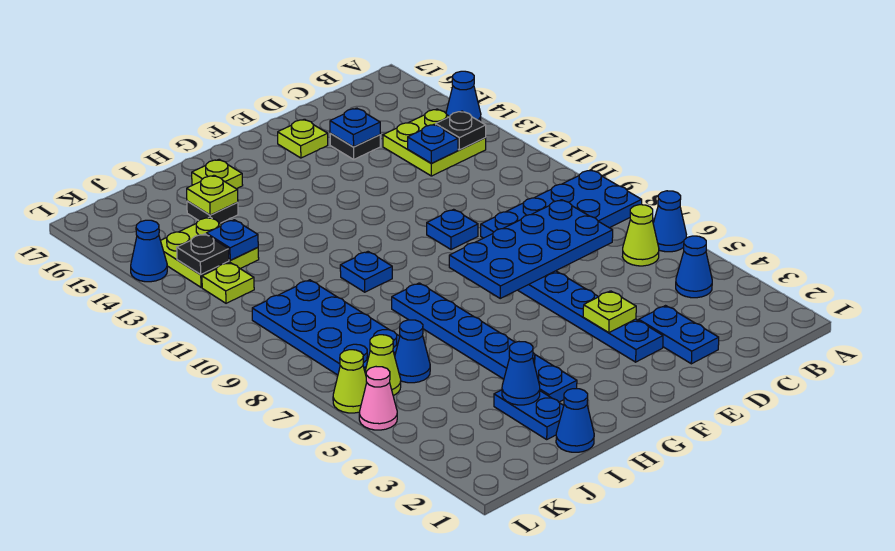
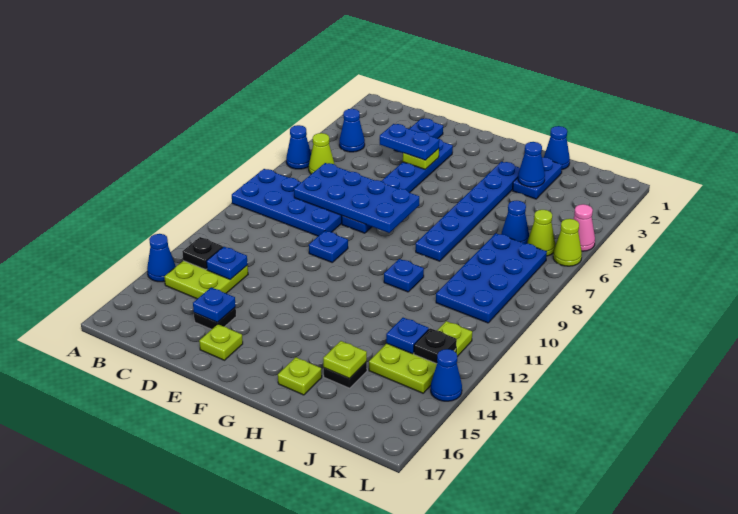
none -> blue plate D4:E4 level 3

